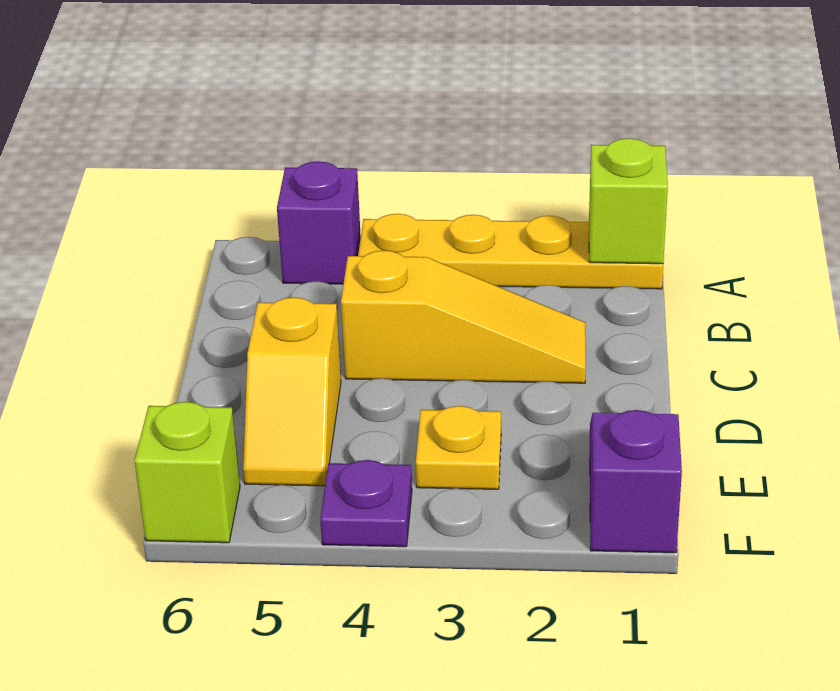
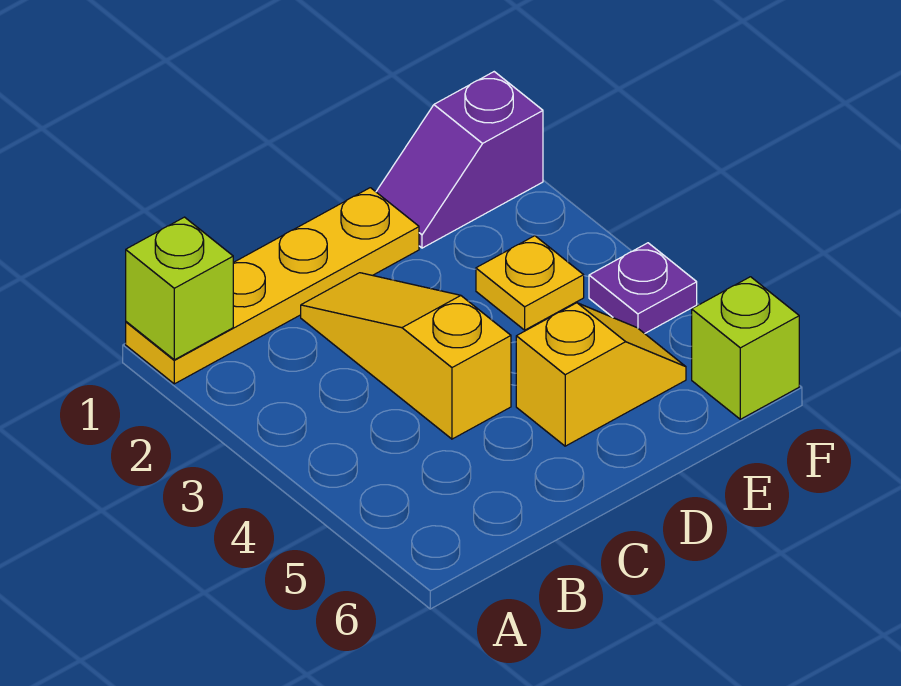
yellow plate A1:A4 level 1 -> yellow plate A1:D1 level 1
purple brick A5 level 1 -> none

